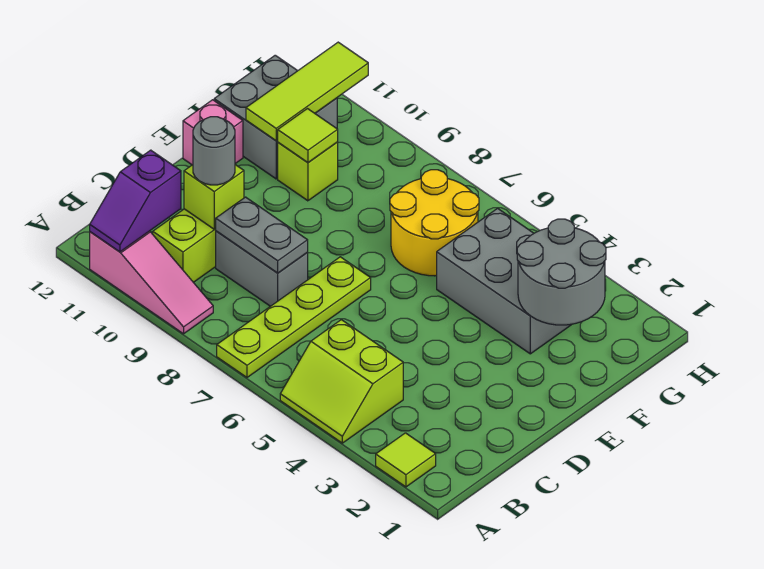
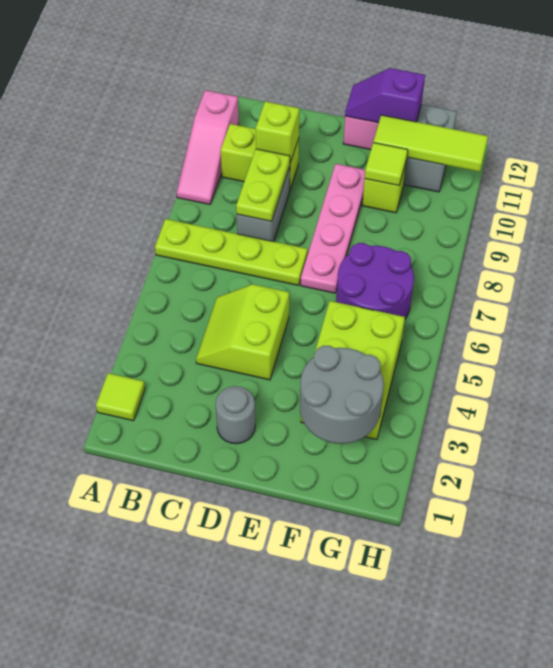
lime slope A4:B5 level 1 top B -> lime slope C4:D5 level 1 top D
purple slope A11:B11 level 2 top B -> purple slope E12:F12 level 2 top F
grey plate C8:C9 level 2 -> lime plate C8:C9 level 2
grey round brick C10 level 3 -> grey round brick D2 level 1
none -> pink plate E7:E10 level 1
grey brick F3:G5 level 1 -> lime brick F3:G5 level 1
yellow round brick F6:G7 level 1 -> purple round brick F6:G7 level 1

